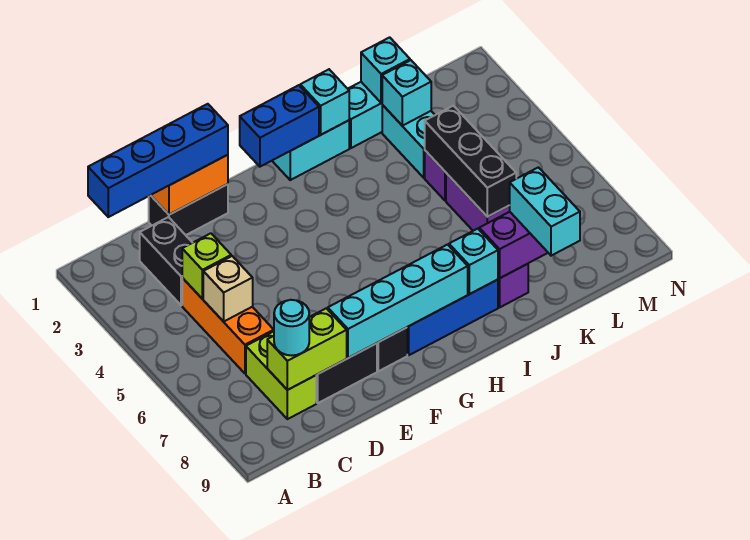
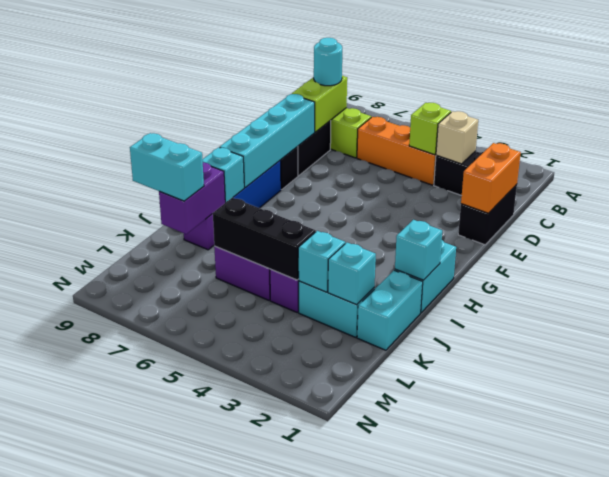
blue brick B1:E1 level 3 -> none
tan brick C5 level 2 -> tan brick C3 level 2
blue brick G1:H1 level 2 -> none
cyan brick K1 level 2 -> cyan brick K3 level 2

